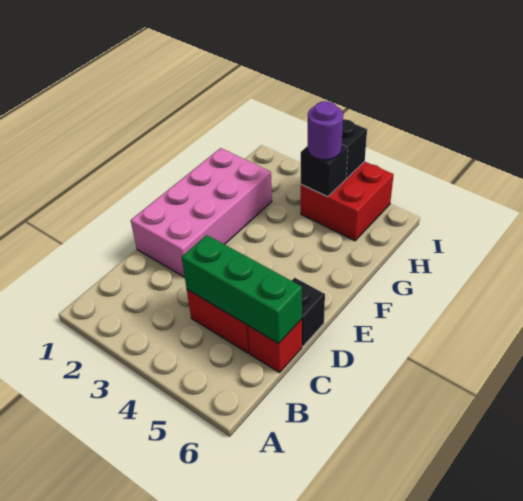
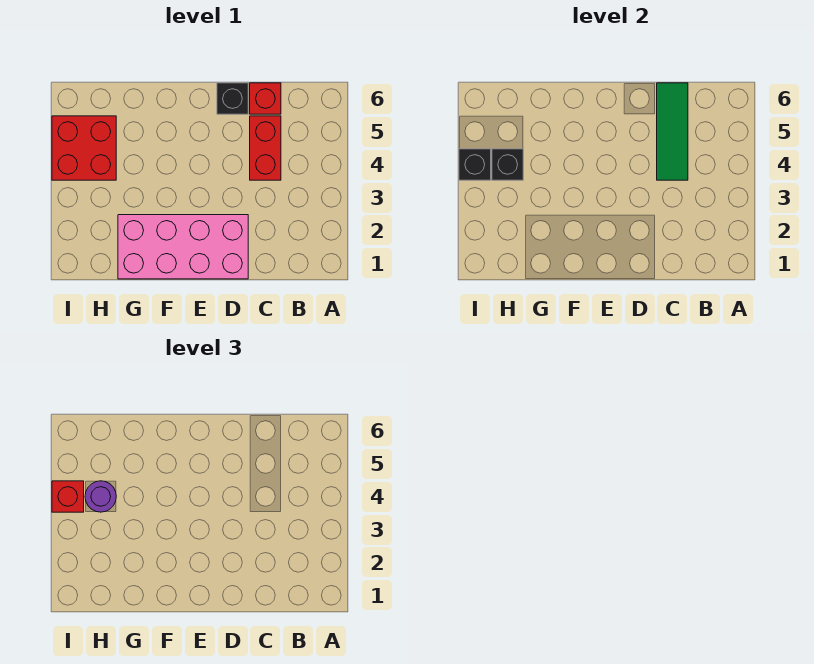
green brick C4:C6 level 2 -> green tile C4:C6 level 2
none -> red brick I4 level 3

